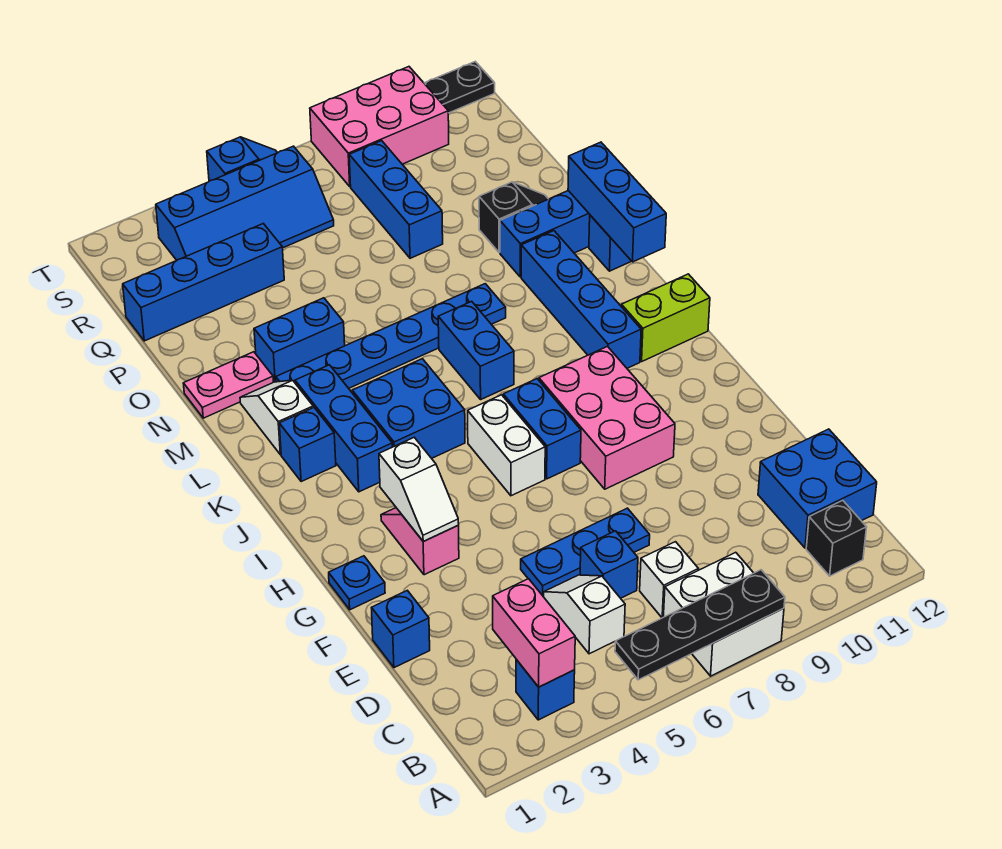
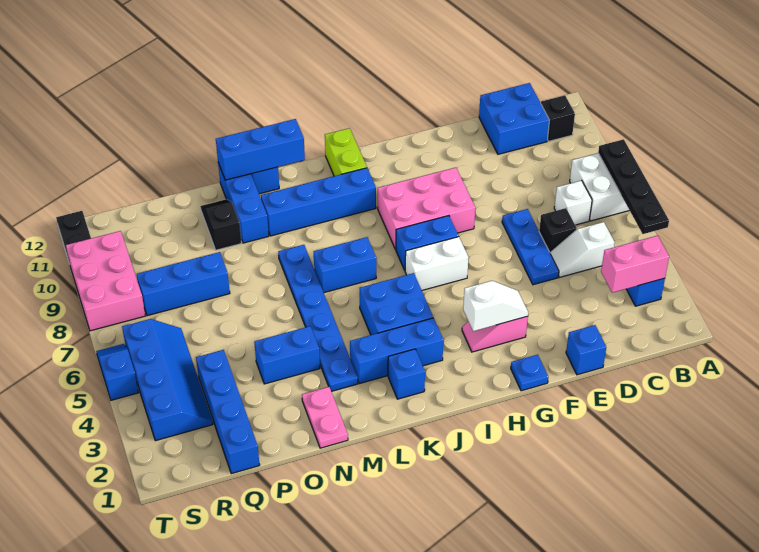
blue brick D6 level 1 -> black brick D6 level 1
white slope L2:M2 level 1 top L -> none
blue brick N3:N4 level 1 -> blue brick N4:O4 level 1

